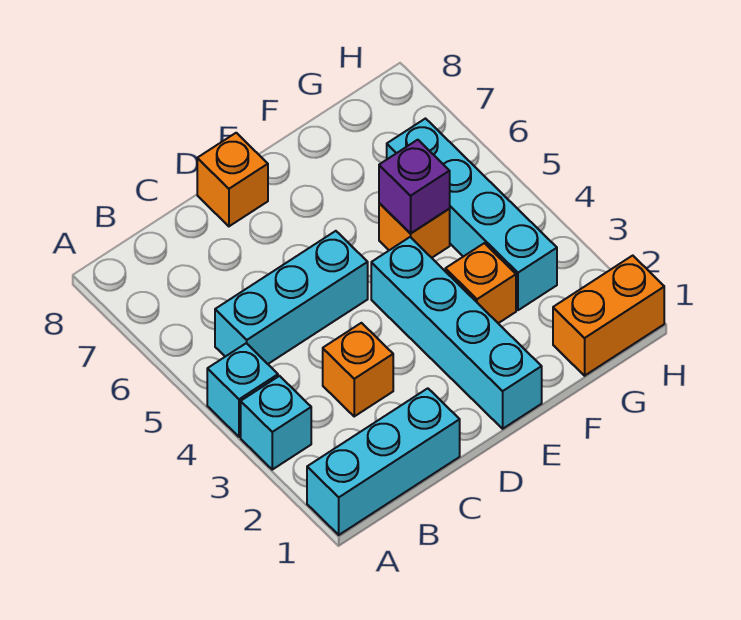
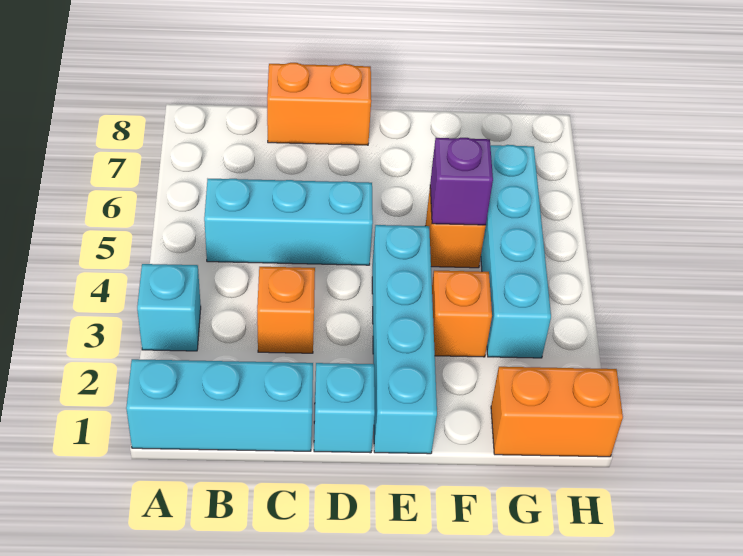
cyan brick A4 level 1 -> cyan brick D1 level 1
orange brick D8 level 1 -> orange brick C8:D8 level 1

